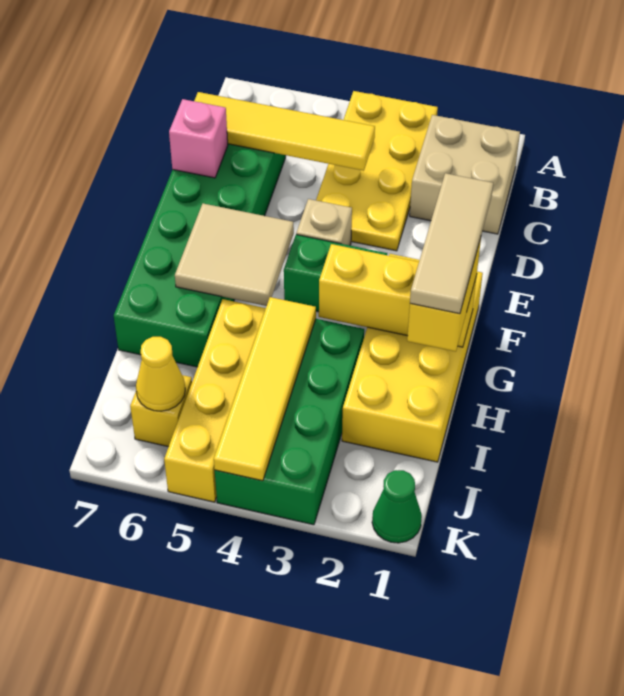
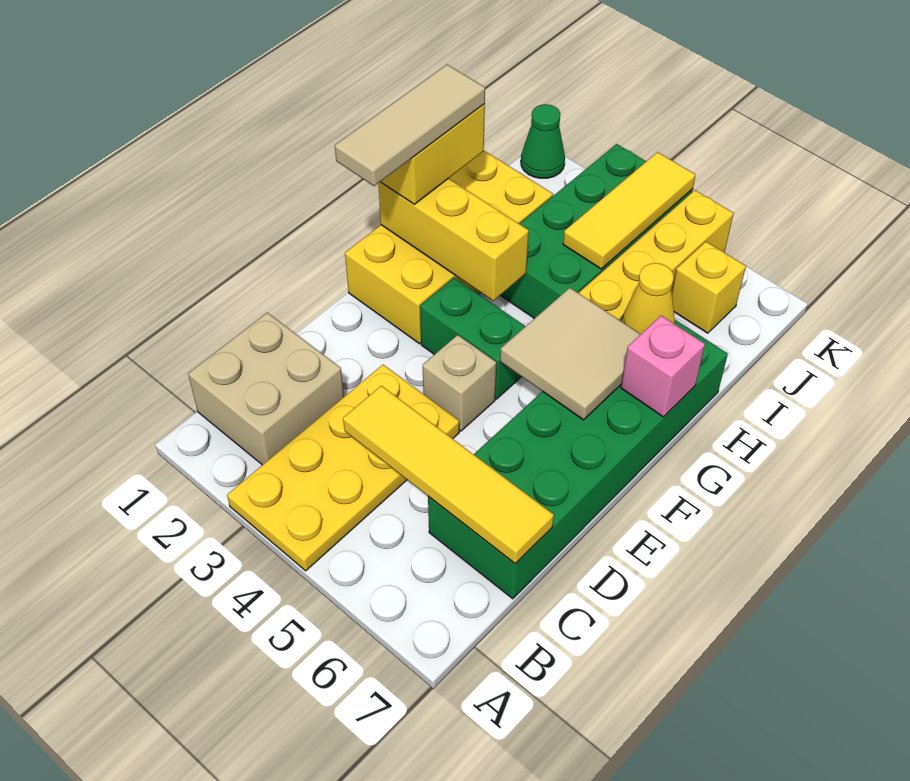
pink brick D7 level 2 -> pink brick G7 level 2
yellow tile H4:K4 level 2 -> yellow tile I4:K4 level 2
yellow cone J6 level 2 -> yellow cone H6 level 2

